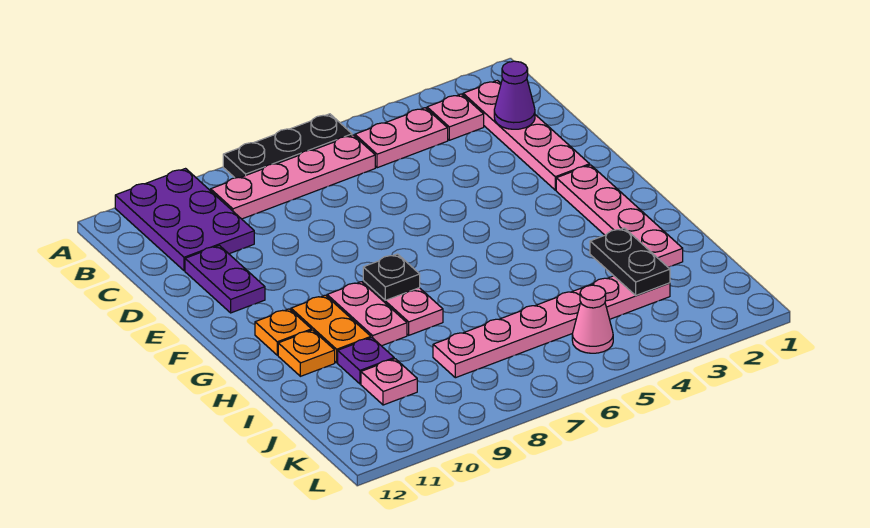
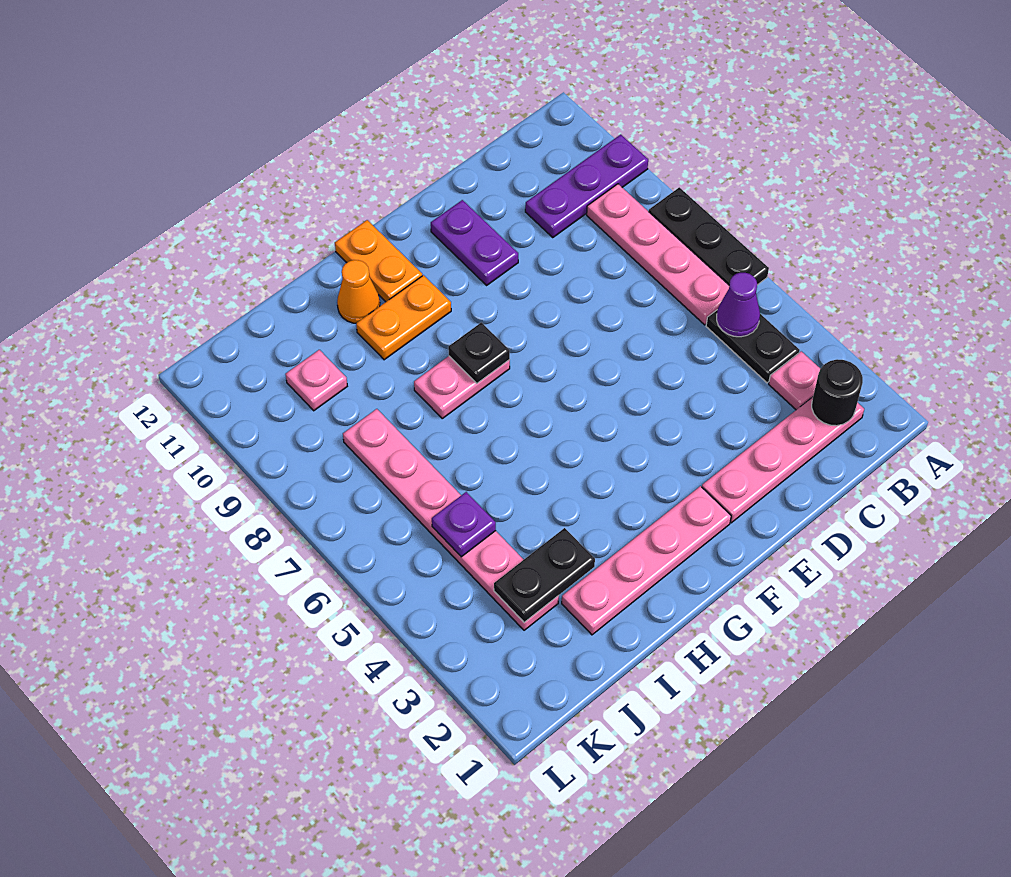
purple plate A10:C11 level 1 -> purple plate A10:C10 level 1
none -> black round brick B2 level 2
pink plate B4:B5 level 1 -> black plate B4:B5 level 1
purple cone C2 level 2 -> purple cone B5 level 2
purple plate D11:E11 level 1 -> purple plate E10:E11 level 1
pink plate G9:H9 level 1 -> none
orange plate G11 level 1 -> orange plate G11:G12 level 1
orange plate H11 level 1 -> orange cone H11 level 1
purple plate I10 level 1 -> purple plate J5 level 2
pink cone K5 level 1 -> none

